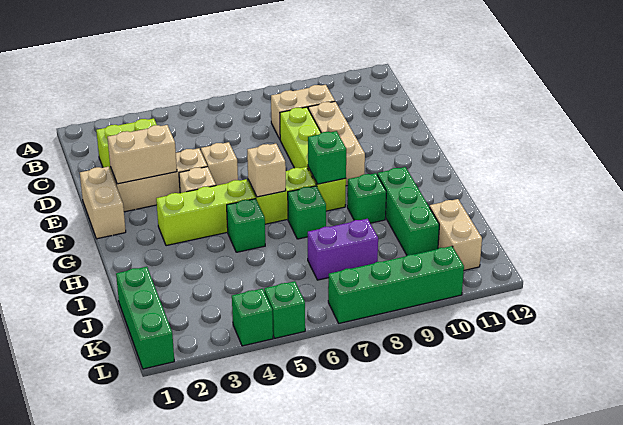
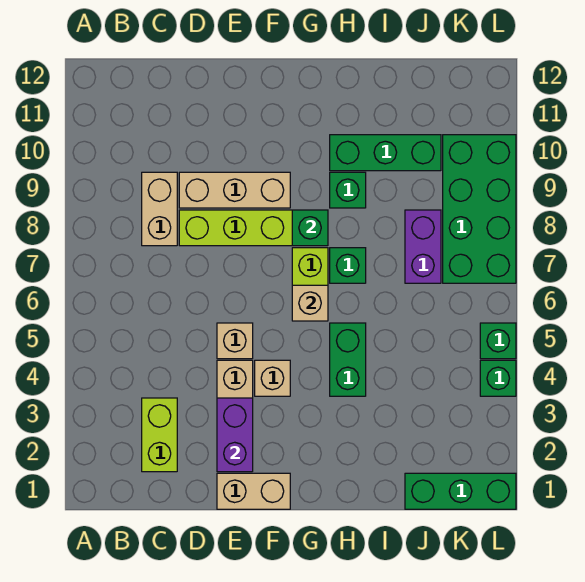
tan brick E2:E3 level 2 -> purple brick E2:E3 level 2
lime brick G3:G5 level 1 -> none
green brick H5 level 1 -> green brick H4:H5 level 1
tan brick J11:K11 level 1 -> none
green brick L7:L10 level 1 -> green brick K7:L10 level 1

